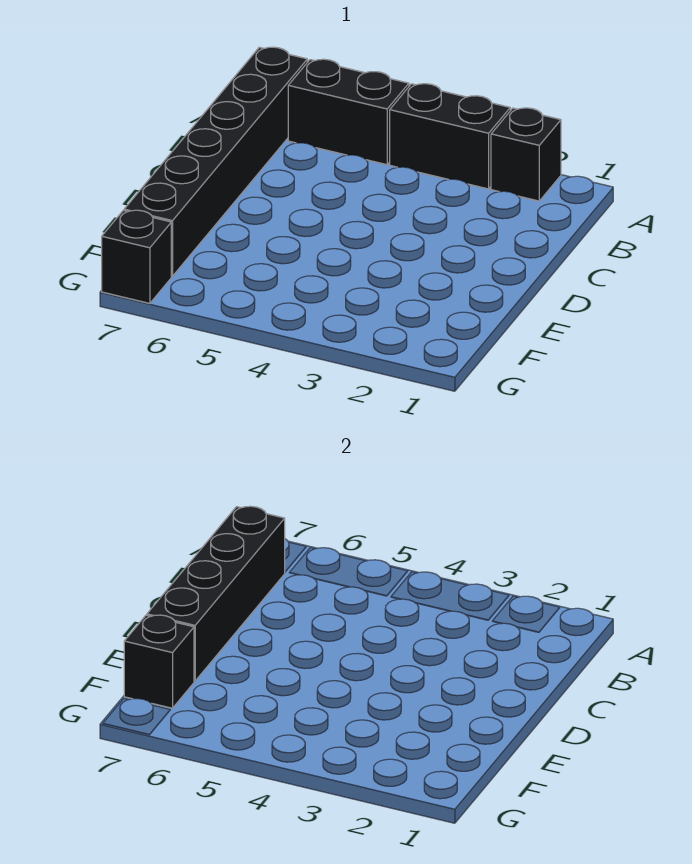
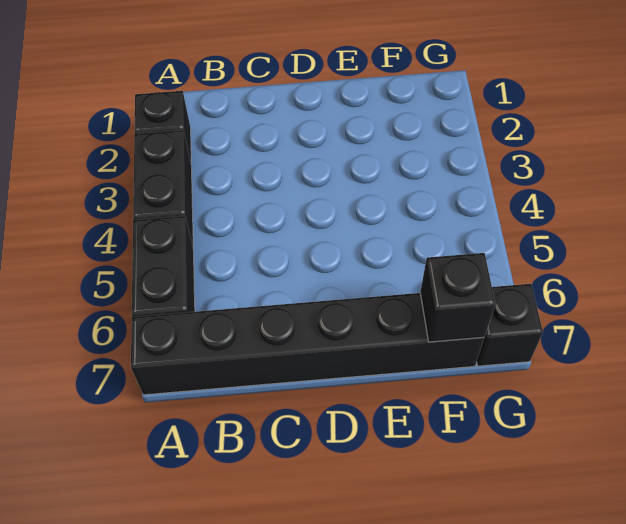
black brick B7:E7 level 2 -> none

